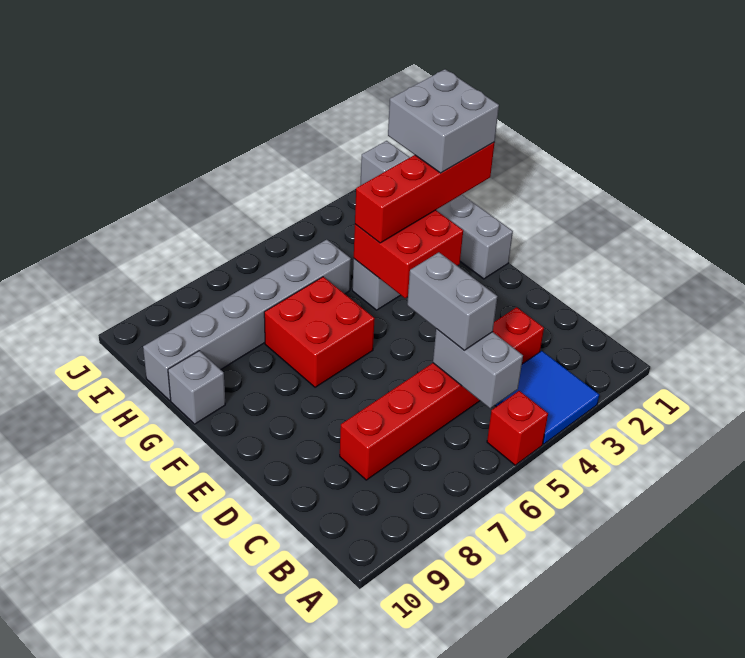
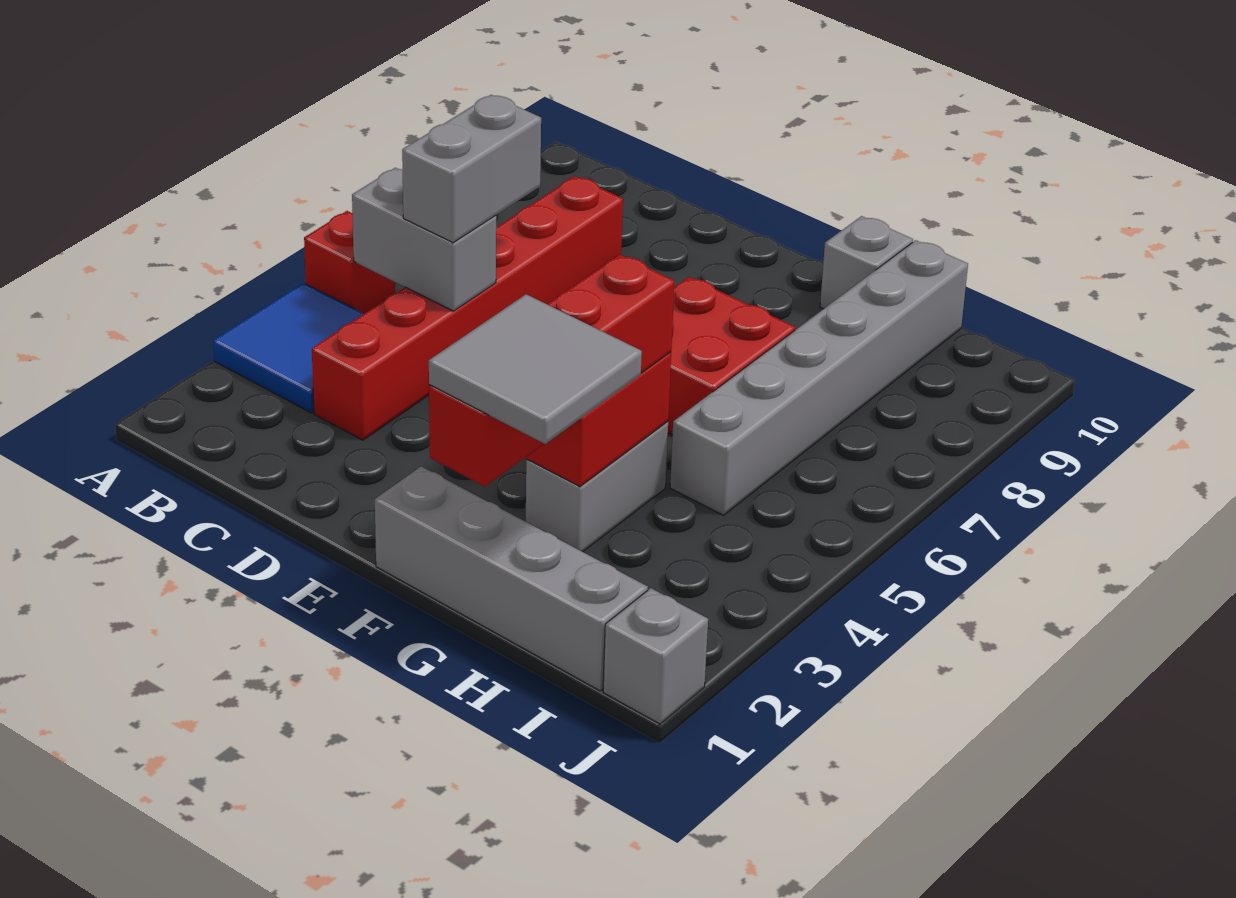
grey brick C5:D5 level 3 -> grey brick C5:C6 level 3
grey brick G1:H2 level 4 -> grey tile G1:H2 level 4

